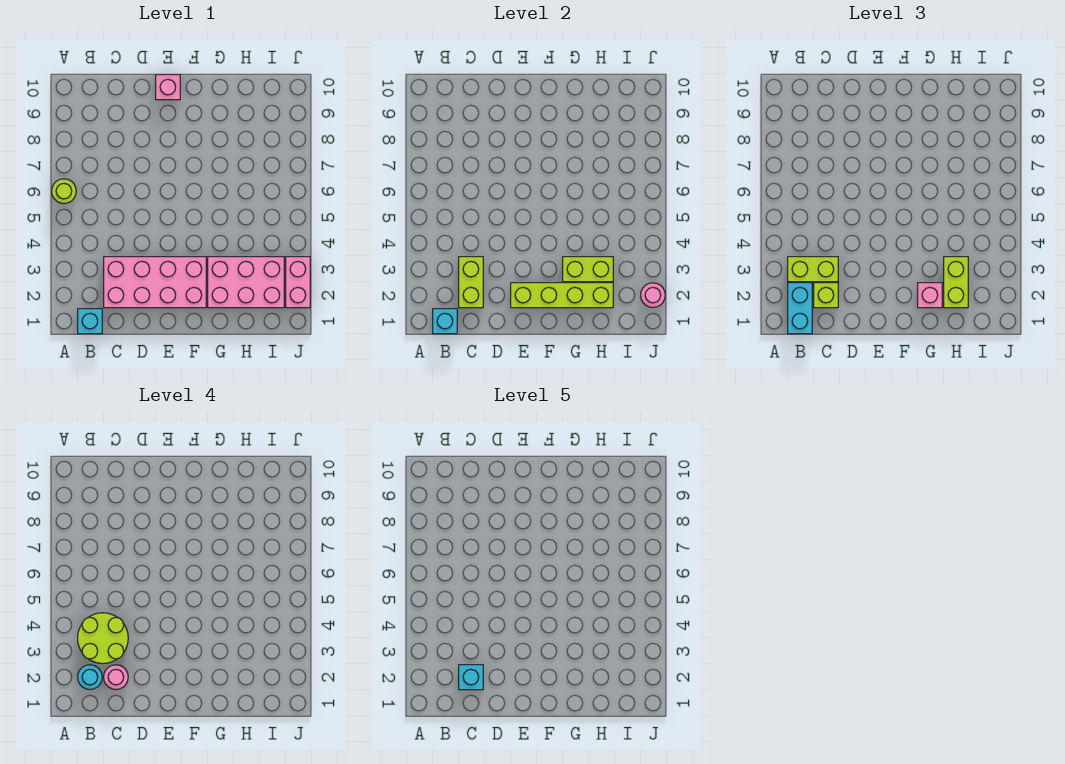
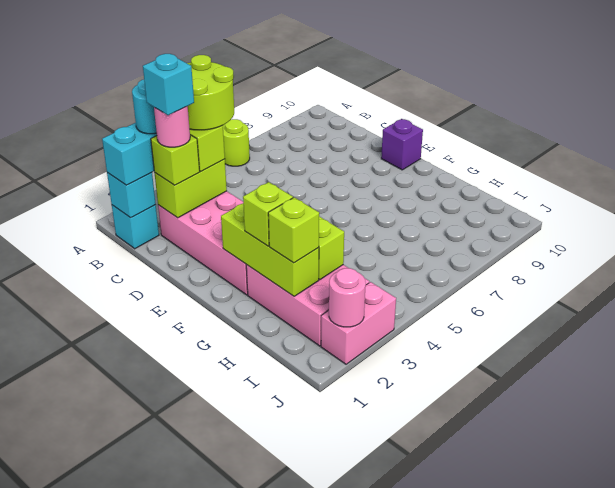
lime brick E2:H2 level 2 -> lime brick F2:H2 level 2
pink brick E10 level 1 -> purple brick E10 level 1
pink brick G2 level 3 -> lime brick G2 level 3
lime brick H2:H3 level 3 -> lime brick H2 level 3

